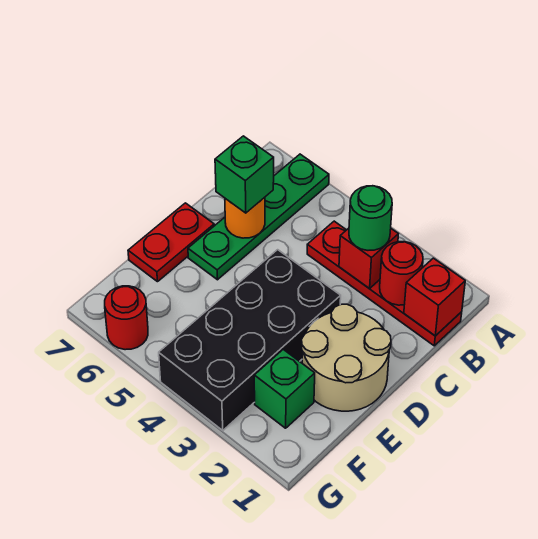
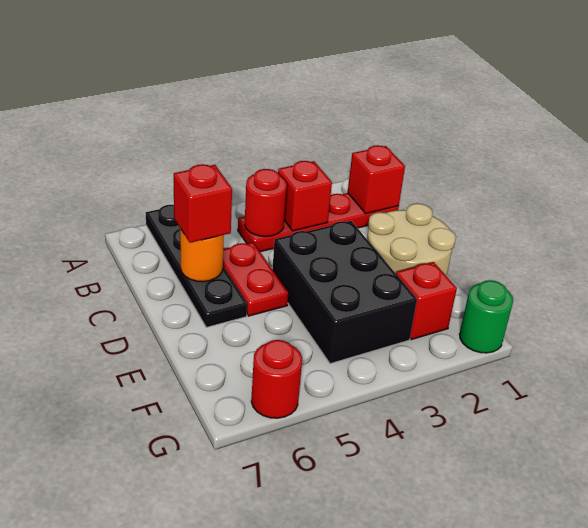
green plate A6:D6 level 1 -> black plate A6:D6 level 1
red round brick B2 level 2 -> red round brick B4 level 2
green round brick B3 level 3 -> green round brick G1 level 1
green brick C6 level 3 -> red brick C6 level 3
black brick D3:G4 level 1 -> black brick D3:F4 level 1
red plate D7:E7 level 1 -> red plate C5:D5 level 1
green brick F2 level 1 -> red brick F2 level 1

